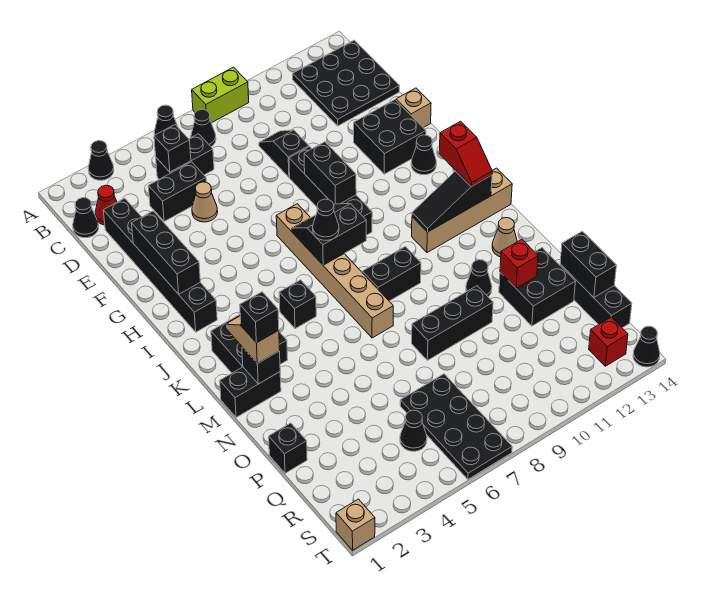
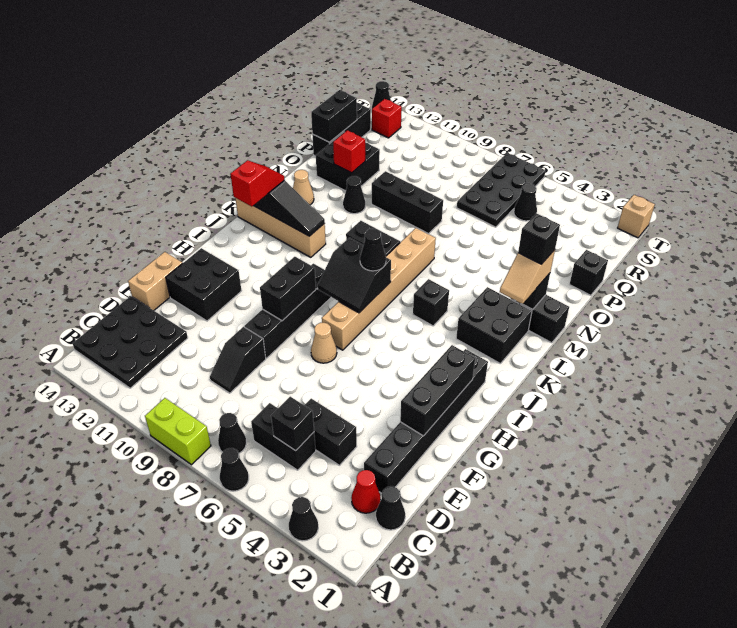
tan cone E5 level 1 -> tan cone G7 level 1
tan brick F14 level 1 -> tan brick E14:F14 level 1
black cone H13 level 1 -> none

